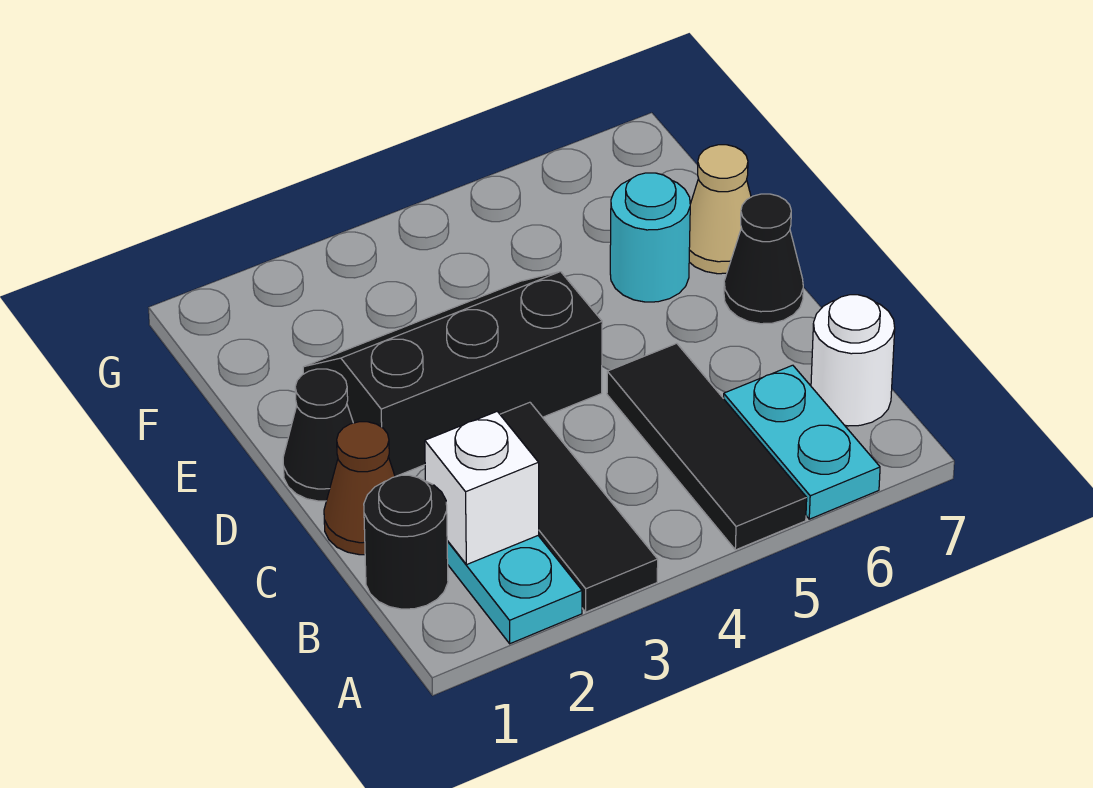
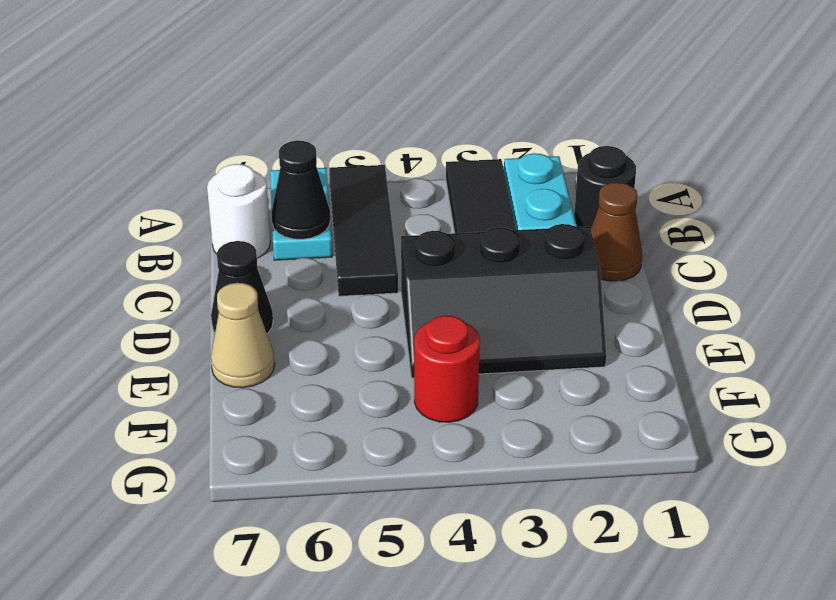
white brick B2 level 2 -> none
black cone D1 level 1 -> black cone B6 level 2
cyan round brick E6 level 1 -> none
none -> red round brick F4 level 1

